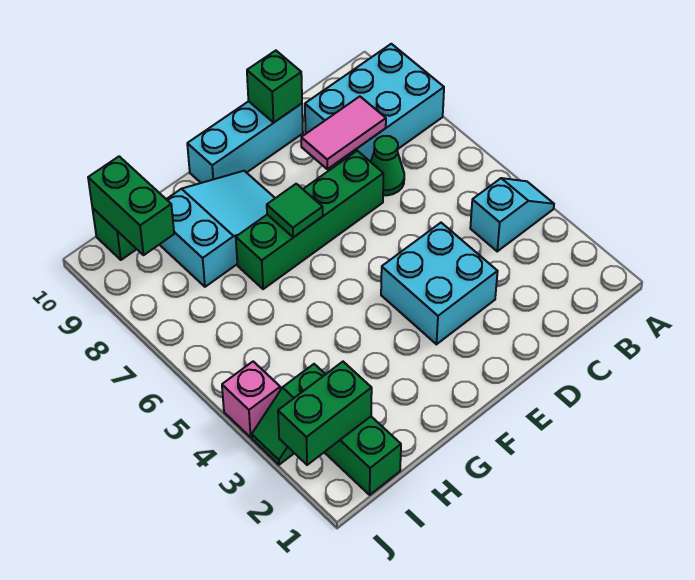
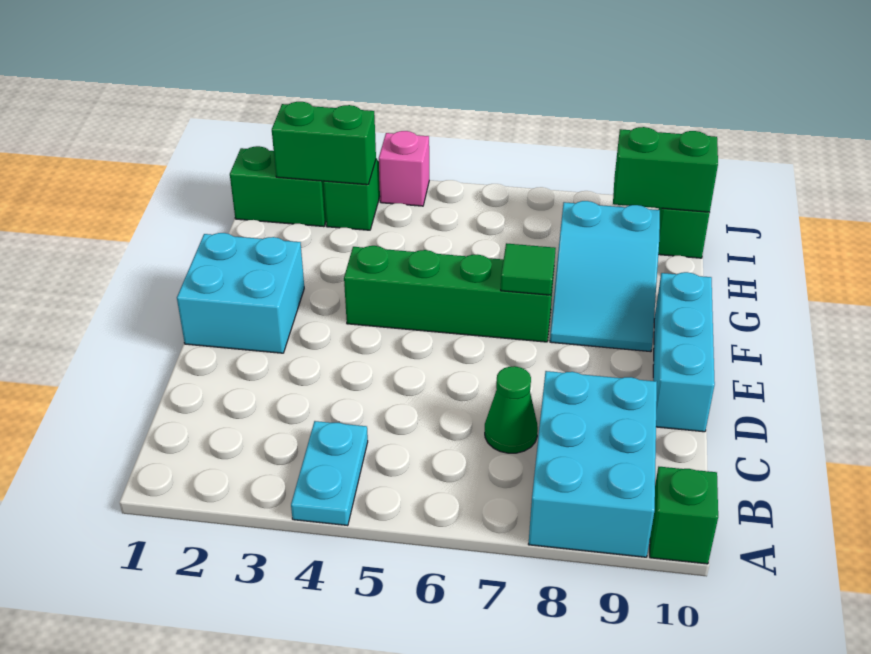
cyan slope A4:B4 level 1 top B -> cyan plate A4:B4 level 1
pink tile C8:D8 level 2 -> none
cyan brick D3:E4 level 1 -> cyan brick E1:F2 level 1
green brick D7:G7 level 1 -> green brick F4:F7 level 1
green brick D10 level 2 -> green brick A10 level 1
green brick I2:J2 level 2 -> green brick I2:I3 level 2

